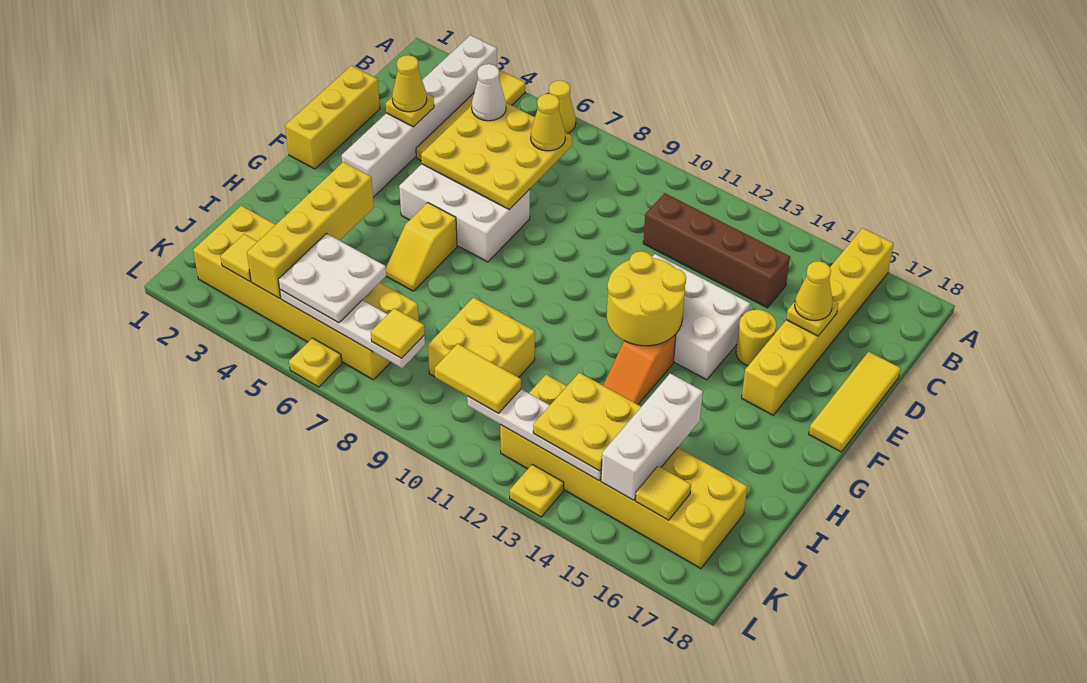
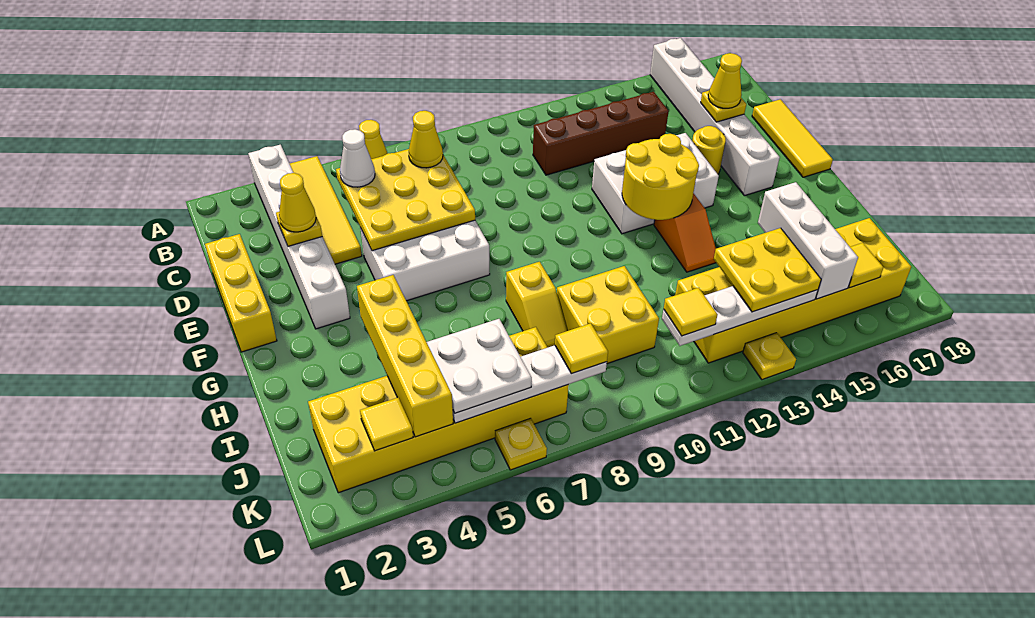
yellow brick A16:F16 level 1 -> white brick A16:F16 level 1
yellow slope G6:H6 level 1 top G -> yellow slope H8:I8 level 1 top H
yellow tile K10:K11 level 3 -> yellow tile K11 level 3

